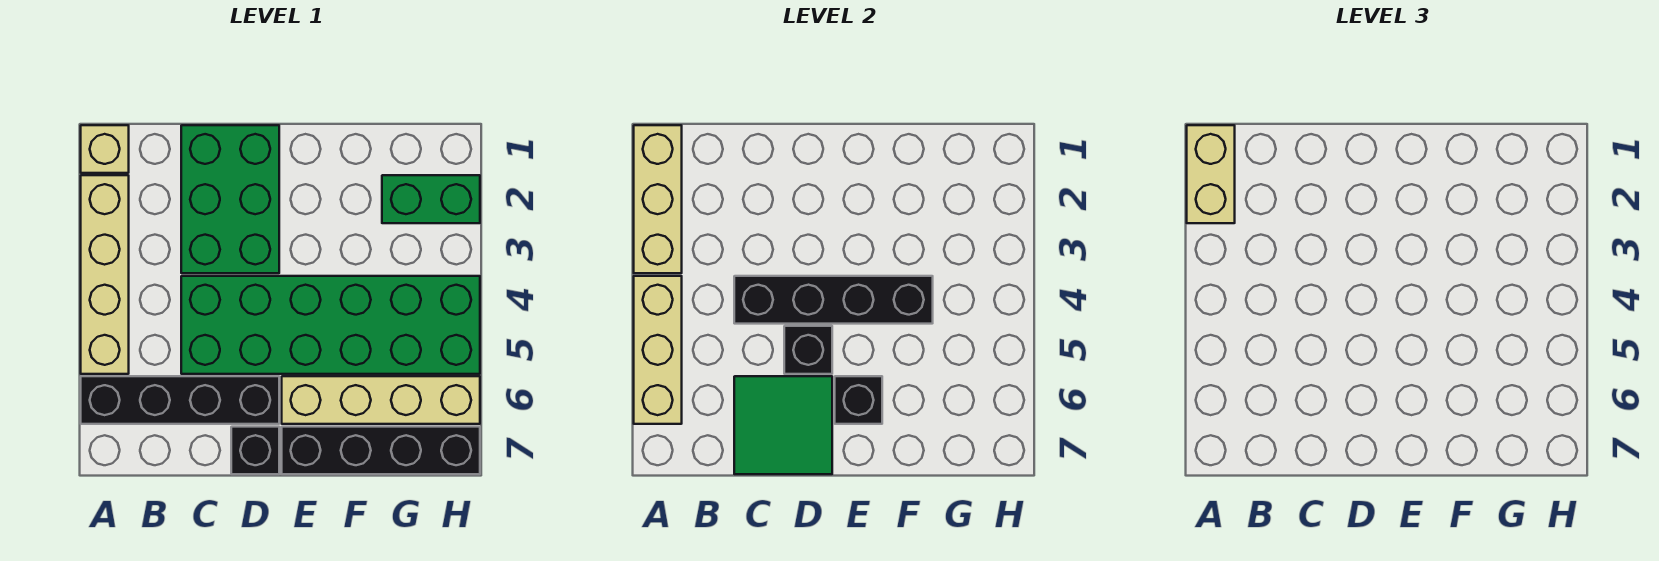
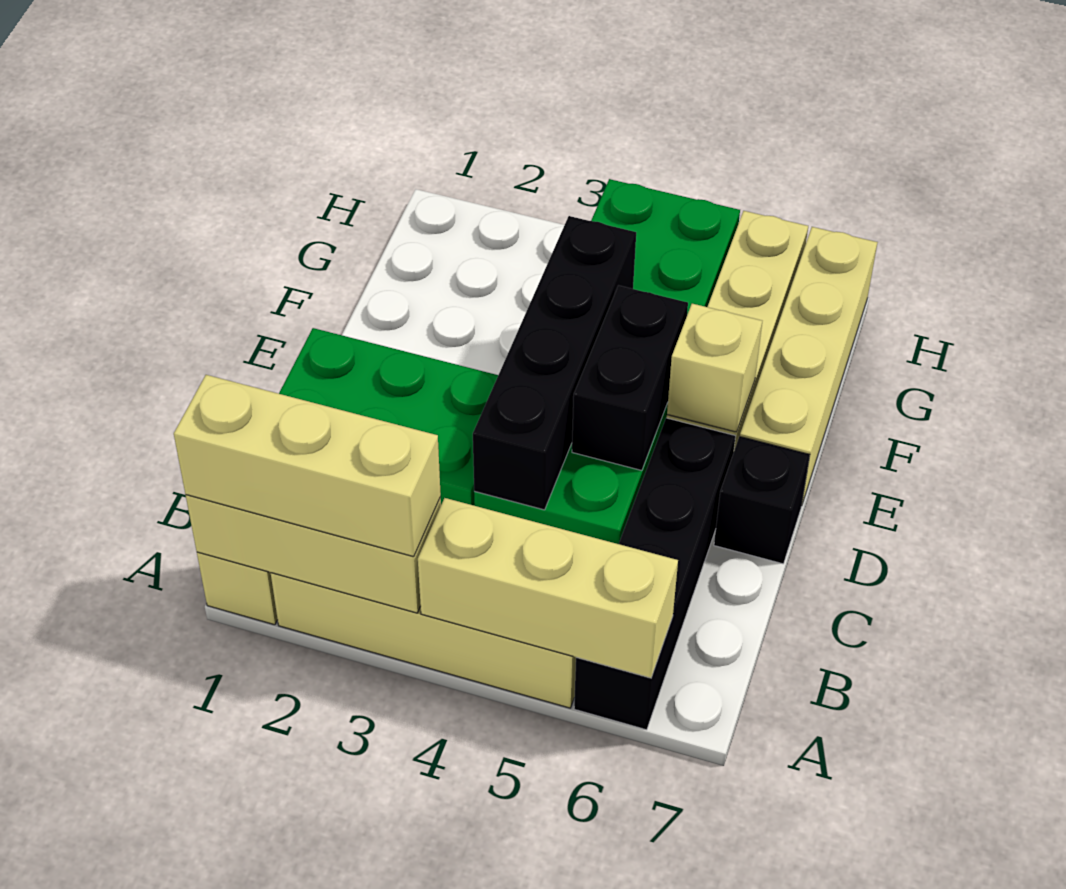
tan brick A1:A2 level 3 -> tan brick A1:A3 level 3
green tile C6:D7 level 2 -> none
black brick D5 level 2 -> black brick D5:E5 level 2
black brick E6 level 2 -> tan brick E6 level 2
black brick E7:H7 level 1 -> tan brick E7:H7 level 1
green brick G2:H2 level 1 -> none

